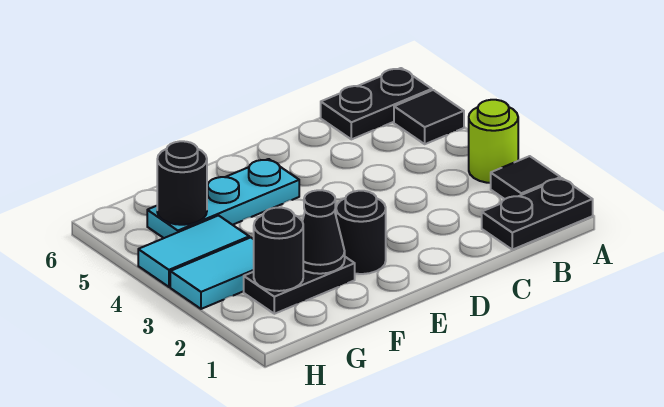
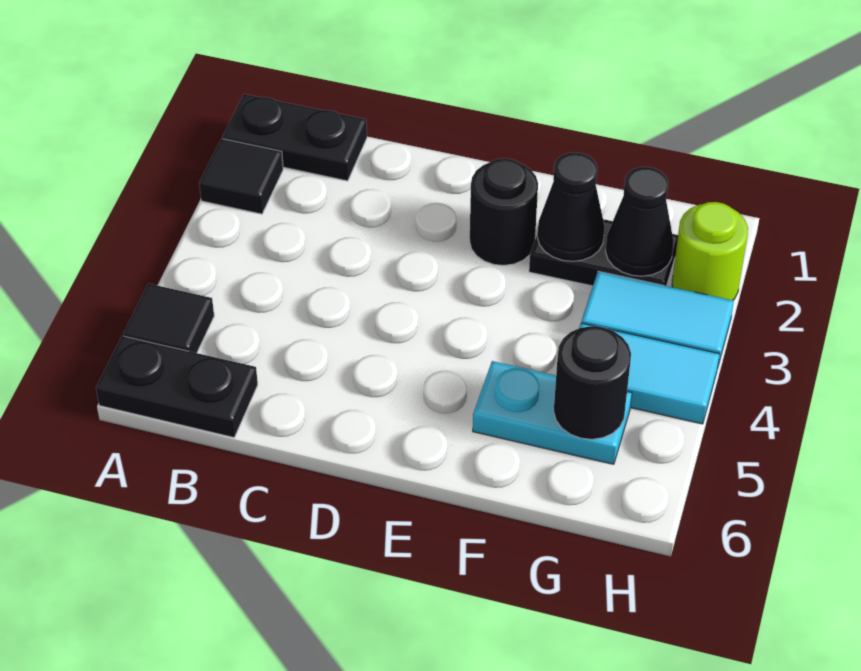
lime round brick A3 level 1 -> lime round brick H2 level 1
cyan plate E5:G5 level 1 -> cyan plate F5:G5 level 1
black round brick G2 level 2 -> black cone G2 level 2

